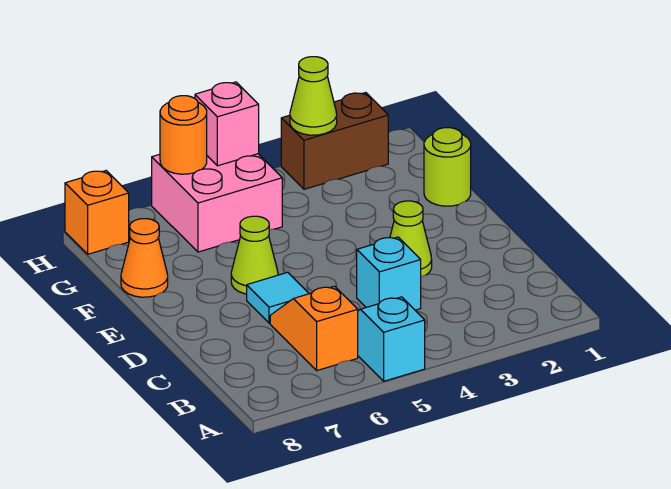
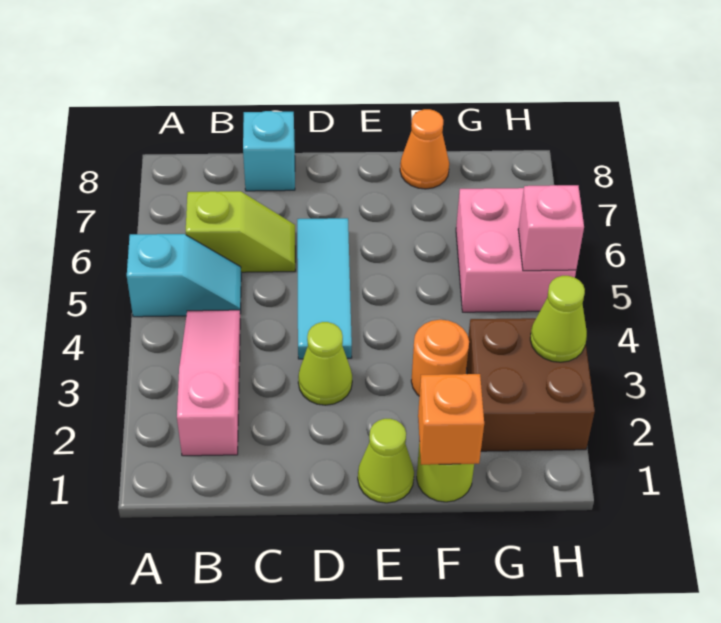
none -> pink slope B2:B4 level 1 top 2
orange slope B6:C6 level 1 top B -> lime slope B6:C6 level 1 top B
cyan brick C4 level 1 -> cyan brick C8 level 1
cyan tile D6 level 1 -> cyan tile D4:D6 level 1
lime cone E6 level 1 -> lime cone E1 level 1
brown brick H2:H3 level 1 -> brown brick G2:H3 level 1
orange round brick H6 level 2 -> orange round brick F3 level 1
orange brick H8 level 1 -> orange brick F1 level 2

